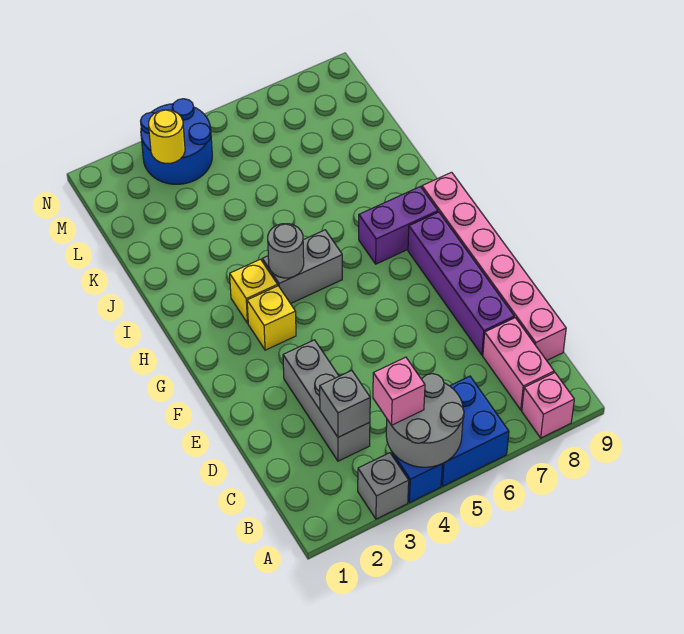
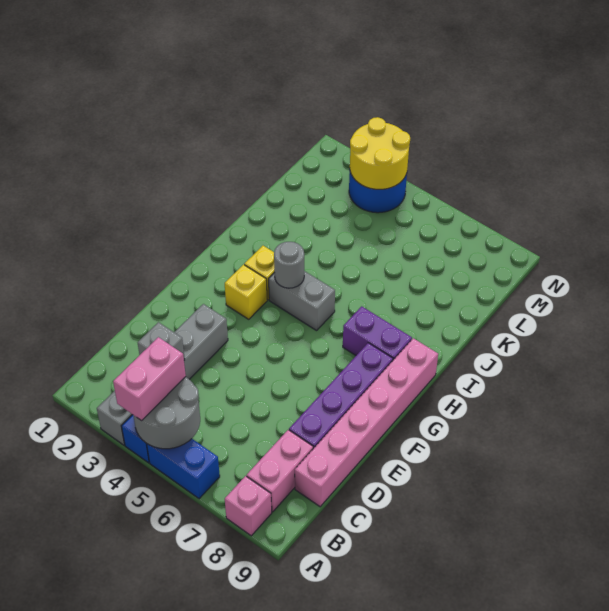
blue brick A5:B6 level 1 -> blue brick A5:A6 level 1
pink brick B4 level 3 -> pink brick A4:B4 level 3
yellow round brick M3 level 2 -> yellow round brick M3:N4 level 2

